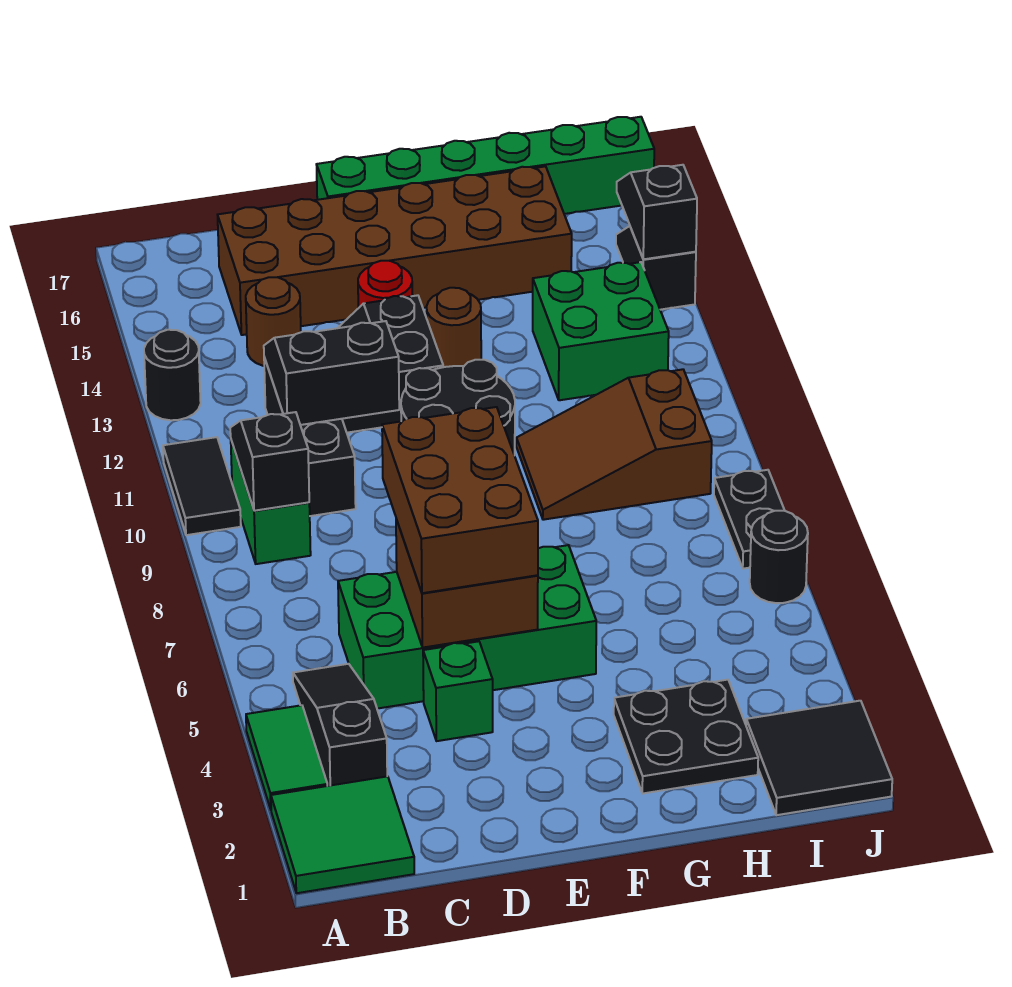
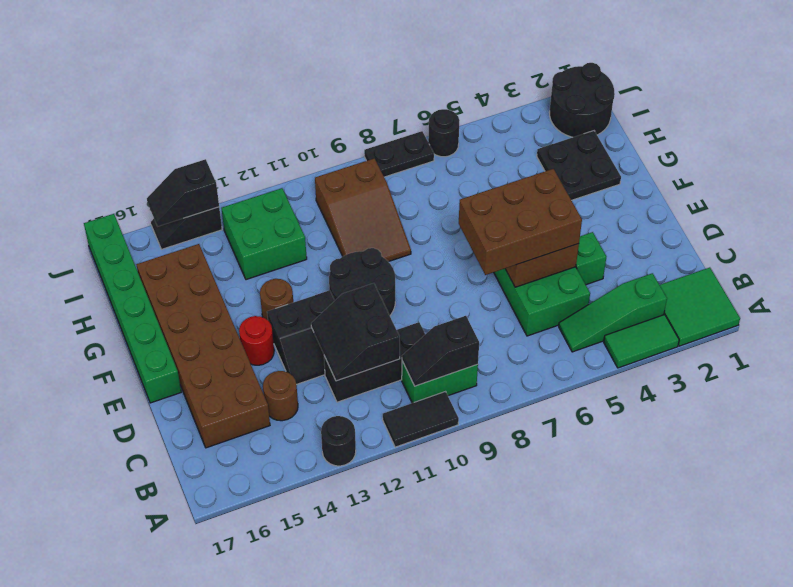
black slope B3:B5 level 1 top 3 -> green slope B3:B5 level 1 top 3
black tile I1:J2 level 1 -> black round brick I1:J2 level 1

